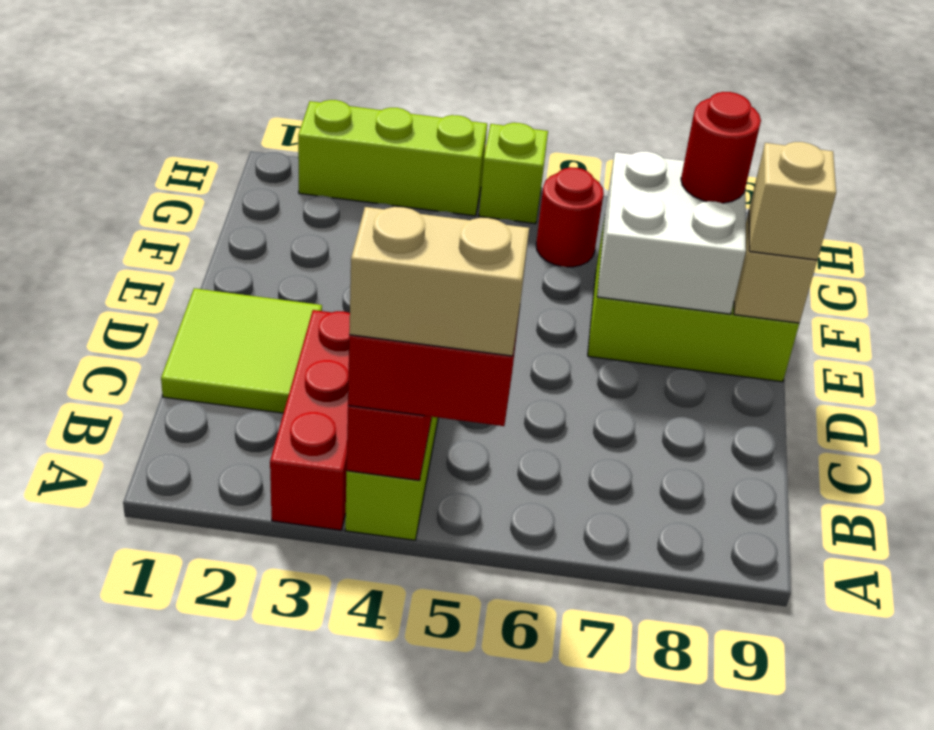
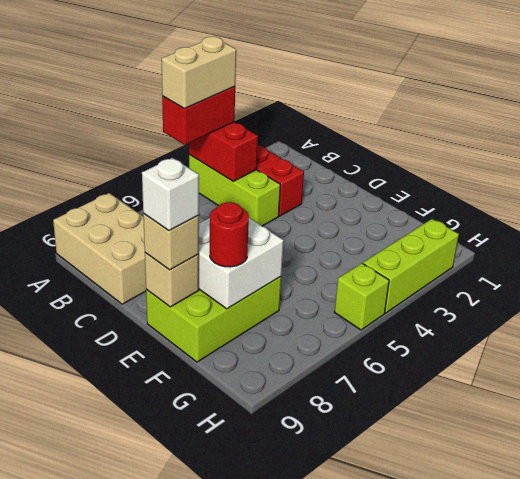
none -> tan brick A8:C9 level 1
lime tile C1:D2 level 1 -> none
none -> white brick E9 level 4
red round brick G6 level 1 -> none

